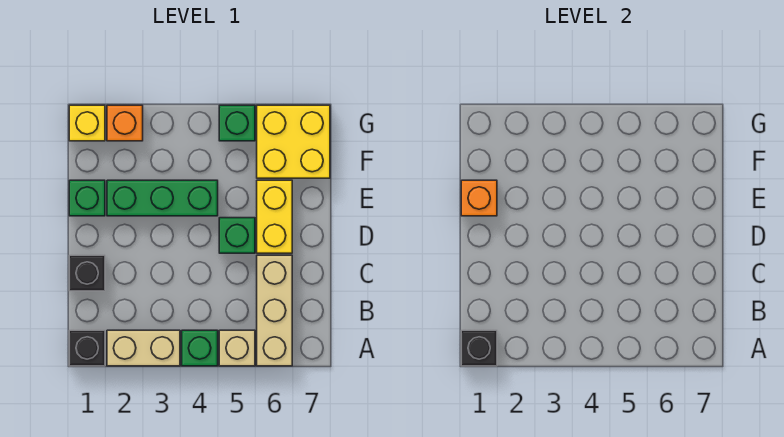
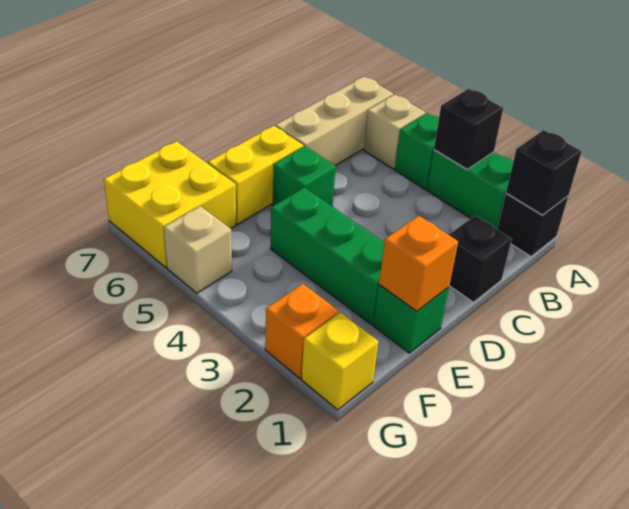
tan brick A2:A3 level 1 -> green brick A2:A3 level 1
none -> black brick A3 level 2
green brick G5 level 1 -> tan brick G5 level 1

